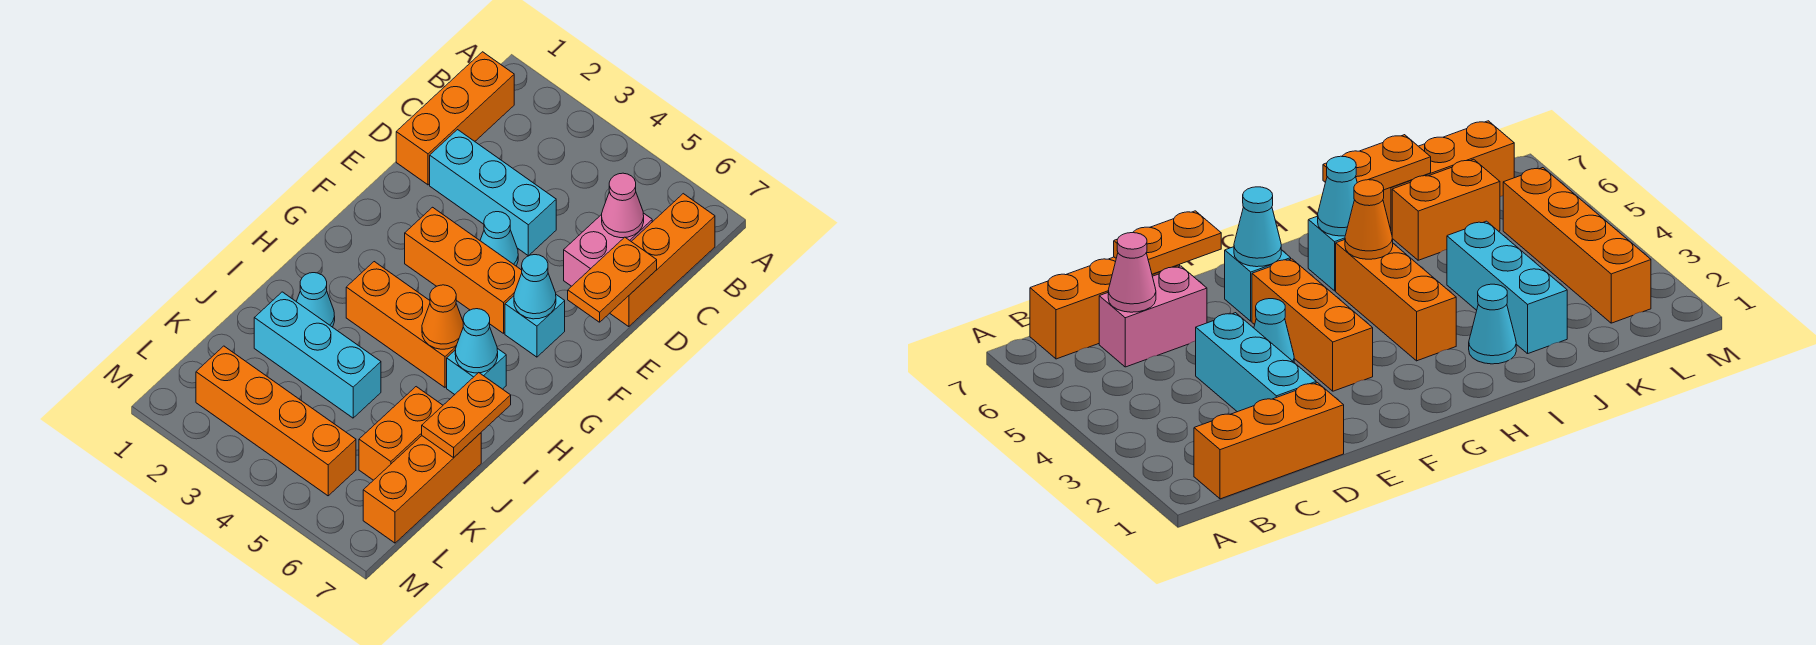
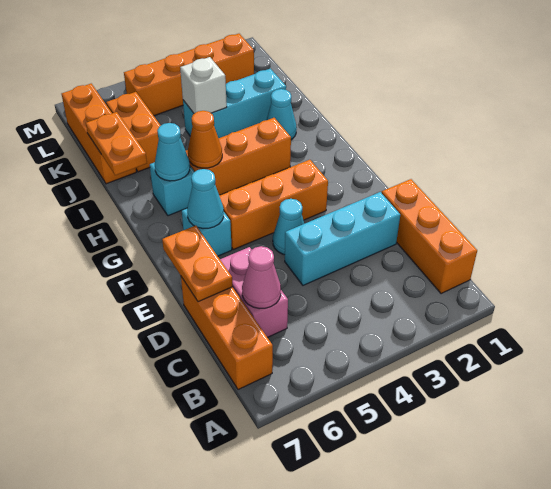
none -> white brick J4 level 2

